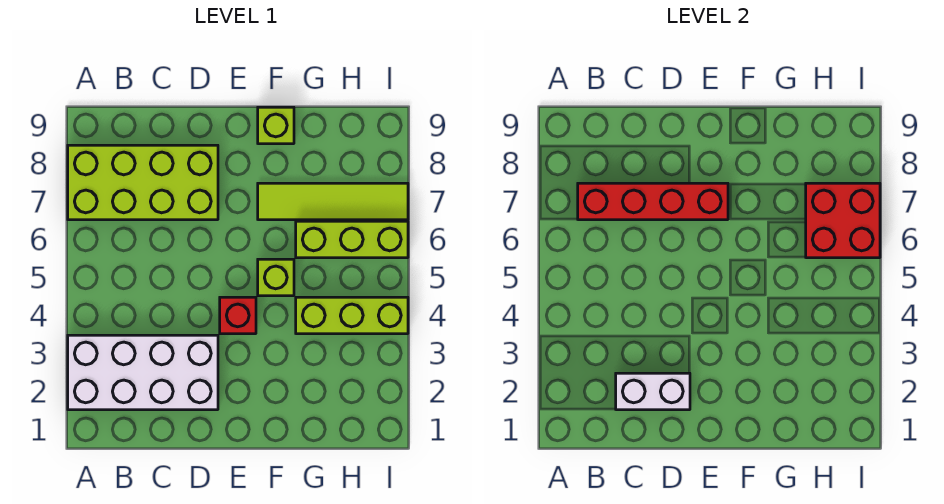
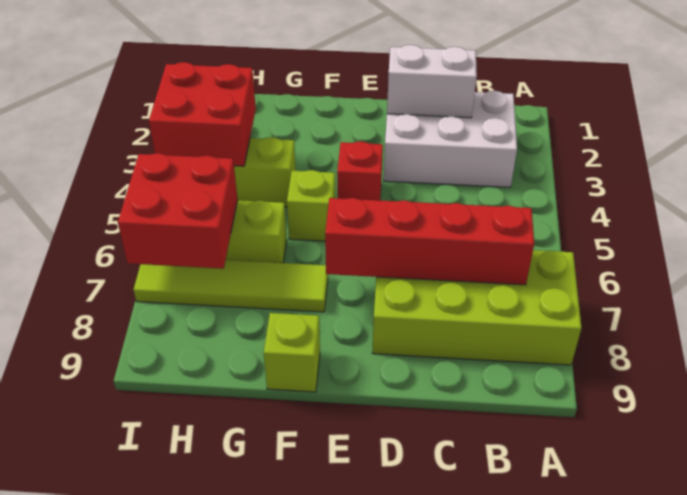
white brick A2:D3 level 1 -> white brick B2:D3 level 1
none -> red brick H3:I4 level 2

